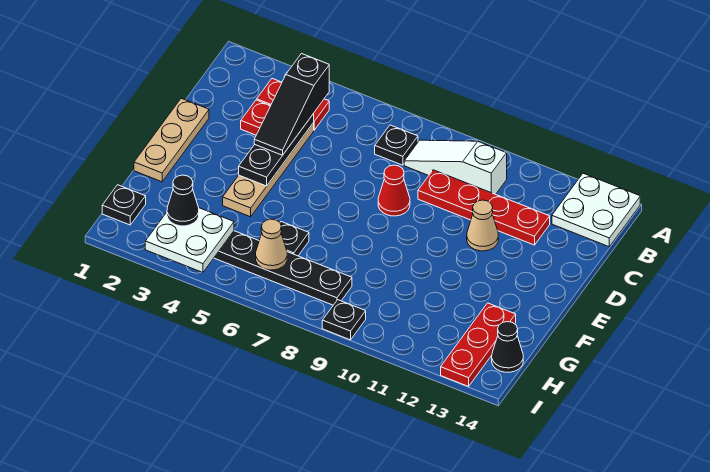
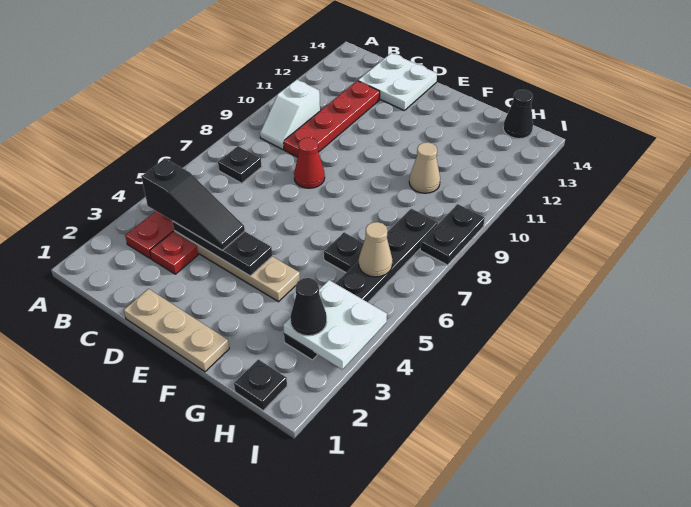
white plate A13:B14 level 1 -> white plate C13:D14 level 1
white slope B8:B10 level 1 top 10 -> white slope B9:B10 level 1 top 10
tan cone D11 level 1 -> tan cone G10 level 1
red plate G13:I13 level 1 -> none
black plate I9 level 1 -> black plate I8:I9 level 1

